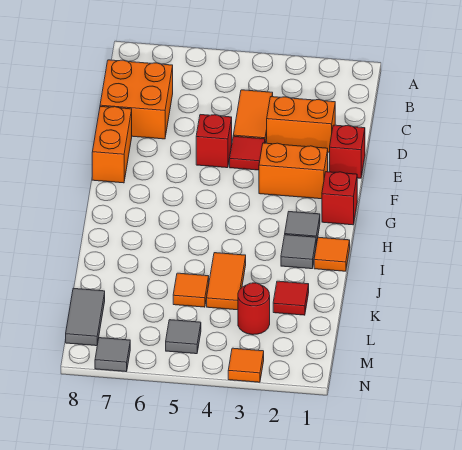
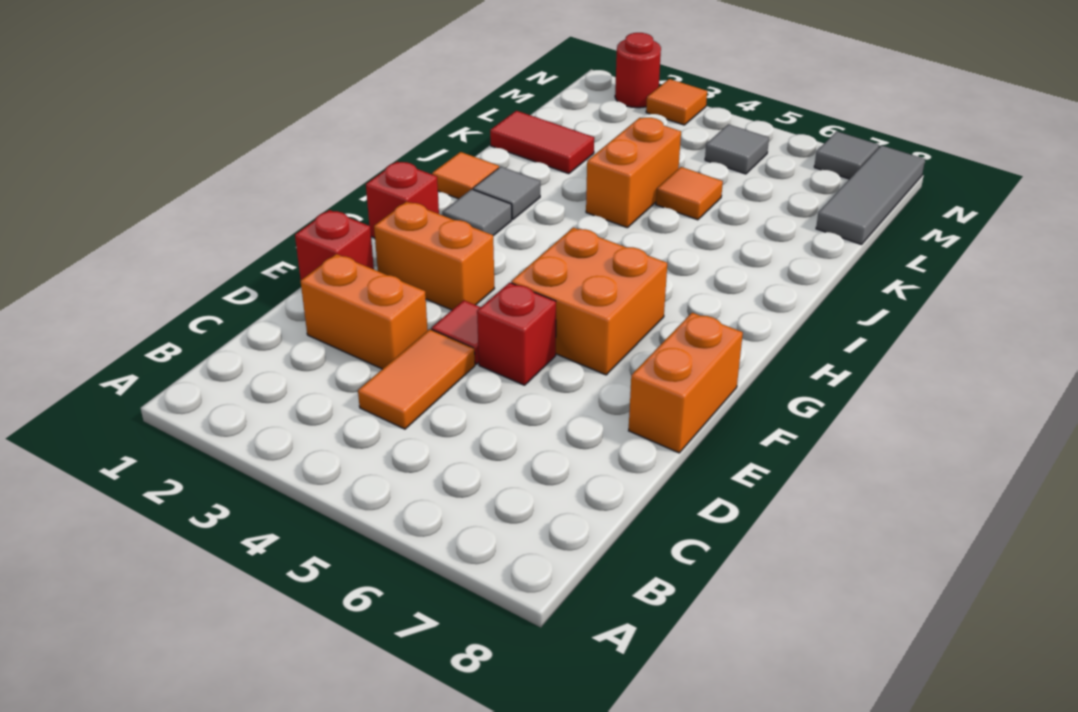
orange brick C7:D8 level 1 -> orange brick F5:G6 level 1
orange tile J4:K4 level 1 -> orange brick J4:K4 level 1
red tile K2 level 1 -> red tile K1:K2 level 1
red round brick L3 level 1 -> red round brick N2 level 1
grey tile L8:M8 level 1 -> grey tile L8:N8 level 1

